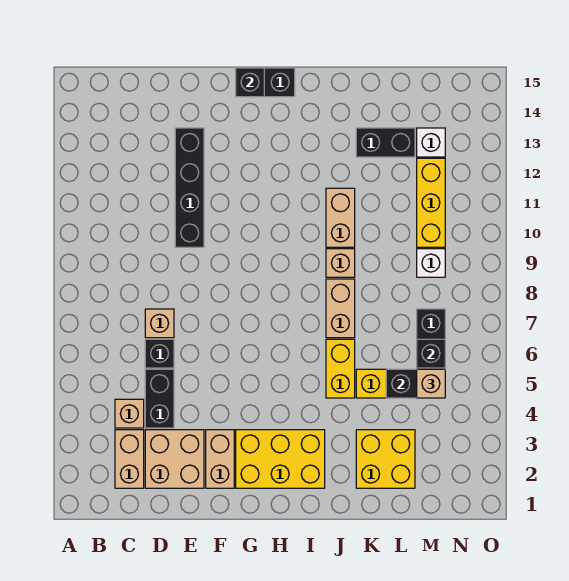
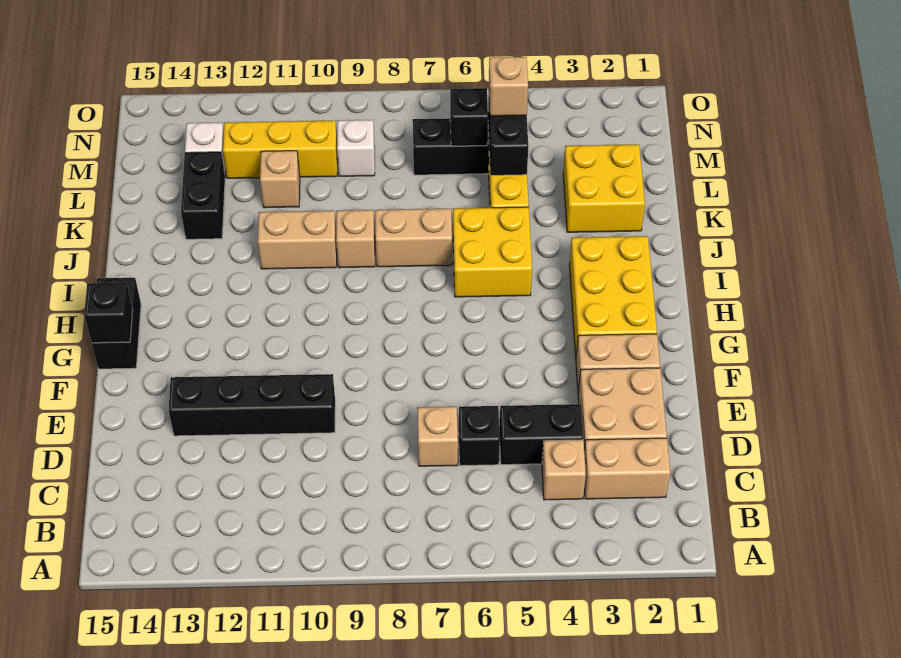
yellow brick J5:J6 level 1 -> yellow brick I5:J6 level 1
none -> tan brick L11 level 1

